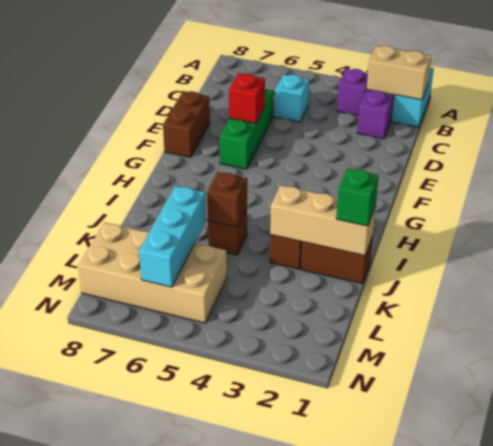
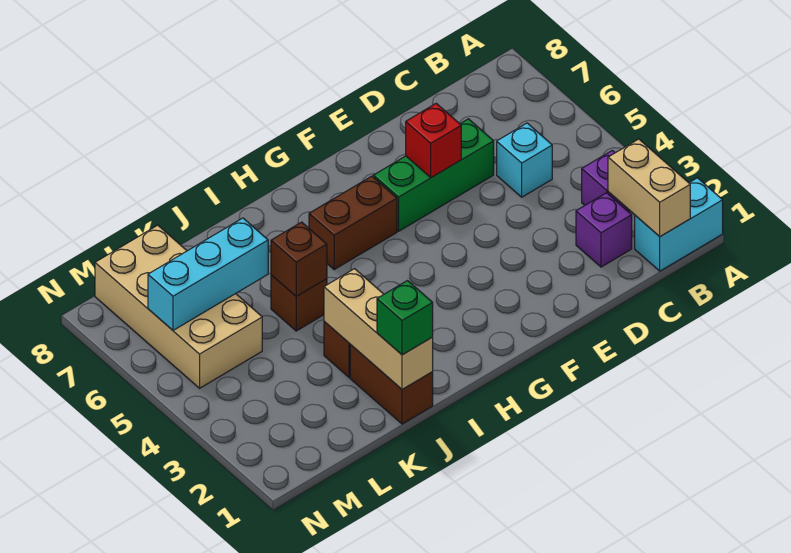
brown brick E8:F8 level 1 -> brown brick G6:H6 level 1

